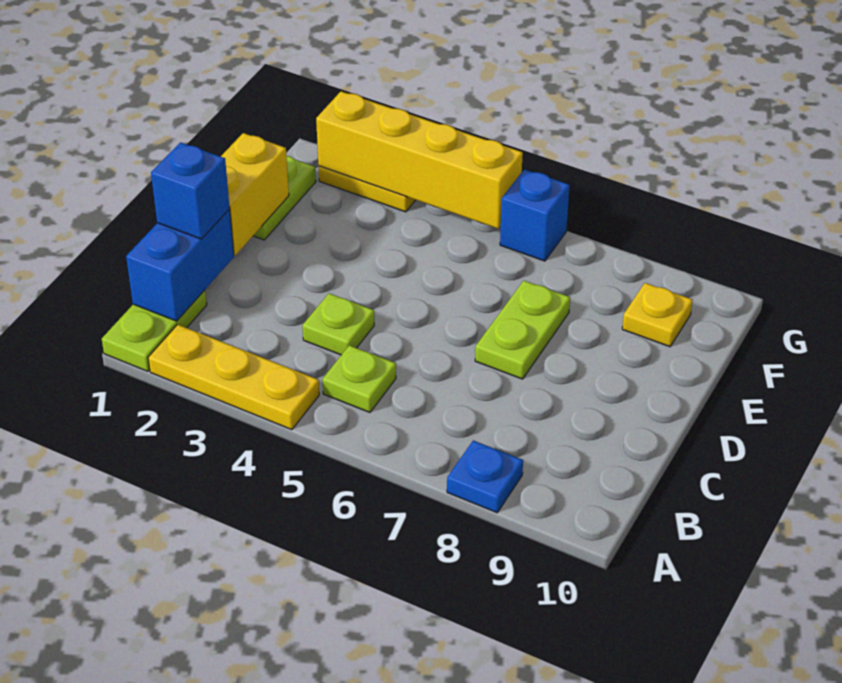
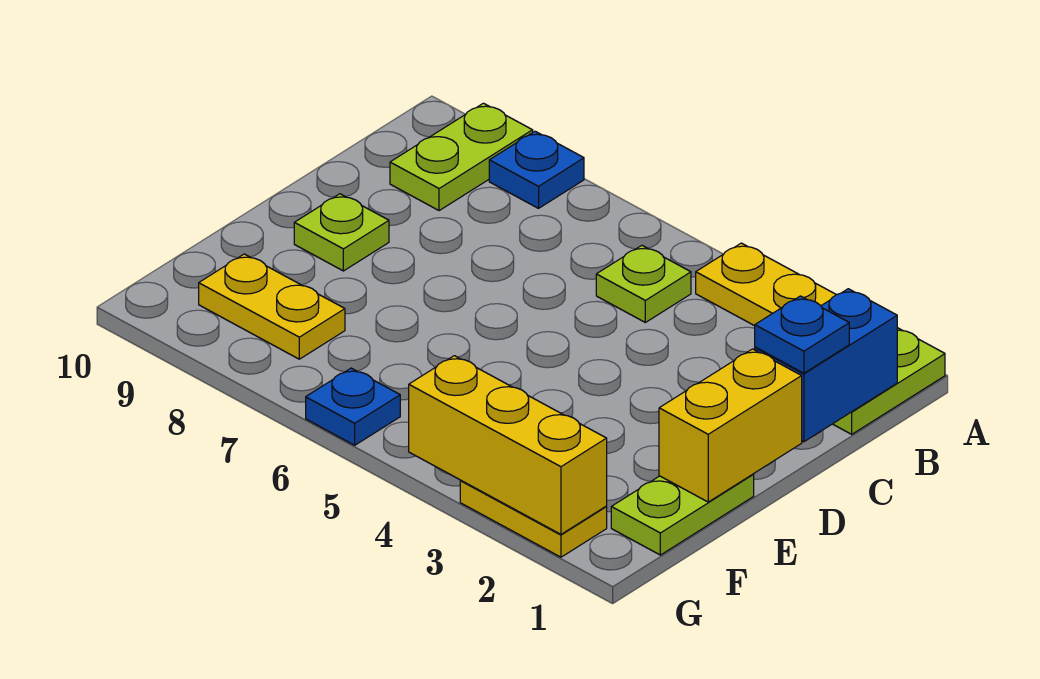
blue brick C1 level 3 -> blue plate C1 level 3
lime plate C4 level 1 -> lime plate D9 level 1
lime plate D7:E7 level 1 -> lime plate A9:B9 level 1
yellow plate F9 level 1 -> yellow plate F8:F9 level 1
yellow brick G2:G5 level 2 -> yellow brick G2:G4 level 2
blue brick G6 level 1 -> blue plate G6 level 1

